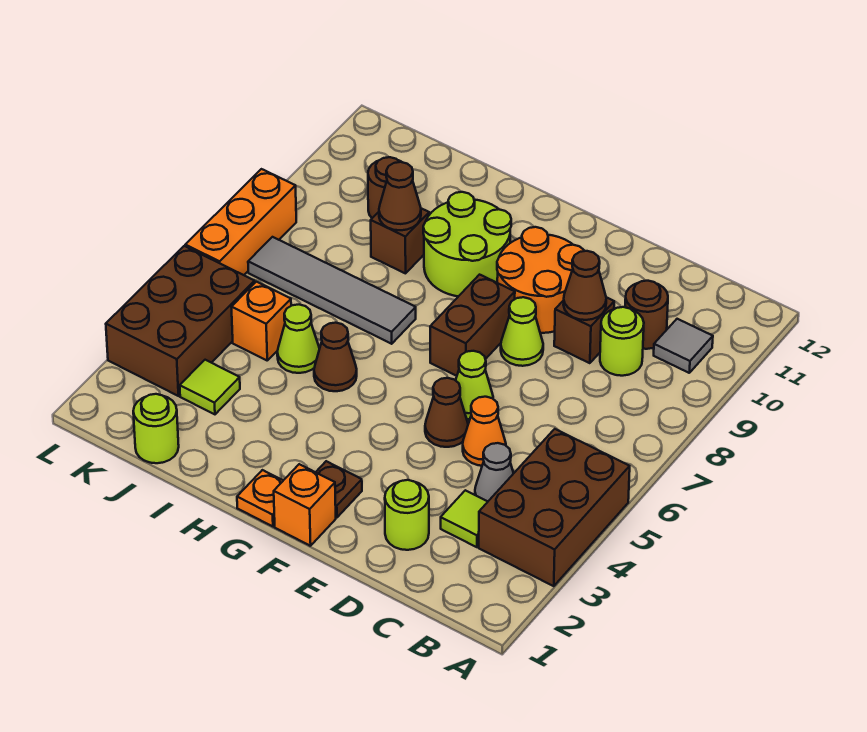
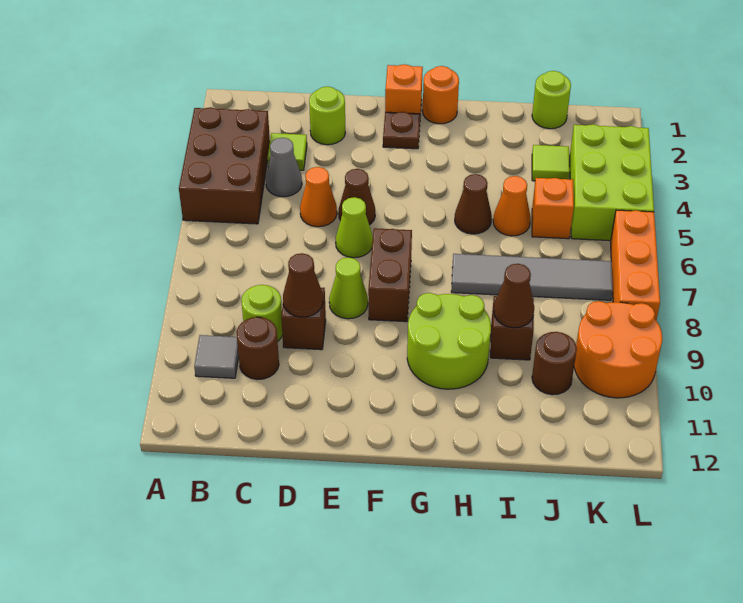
orange round brick E9:F10 level 1 -> orange round brick K9:L10 level 1
orange plate G1 level 1 -> orange round brick G1 level 1
lime cone I5 level 1 -> orange cone I5 level 1
brown brick K3:L5 level 1 -> lime brick K3:L5 level 1

